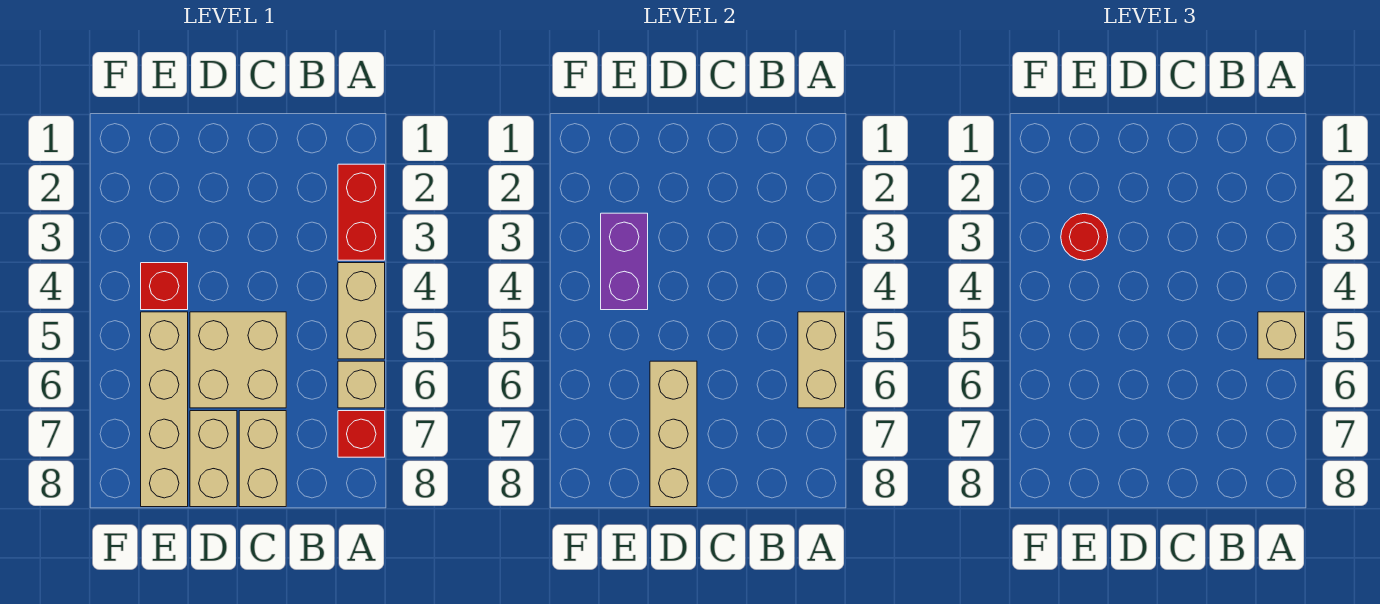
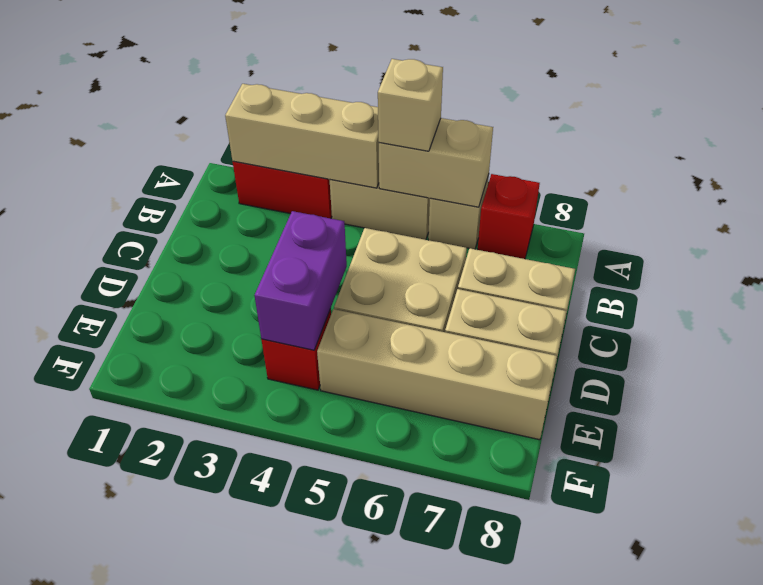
tan brick D6:D8 level 2 -> tan brick A2:A4 level 2
purple brick E3:E4 level 2 -> purple brick D4:E4 level 2
red round brick E3 level 3 -> none

